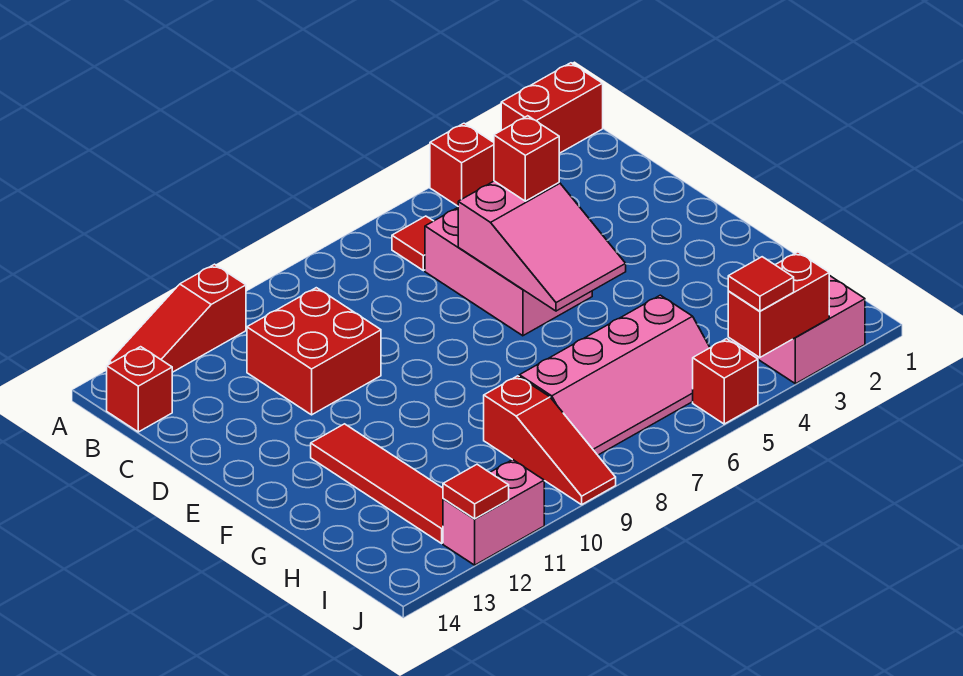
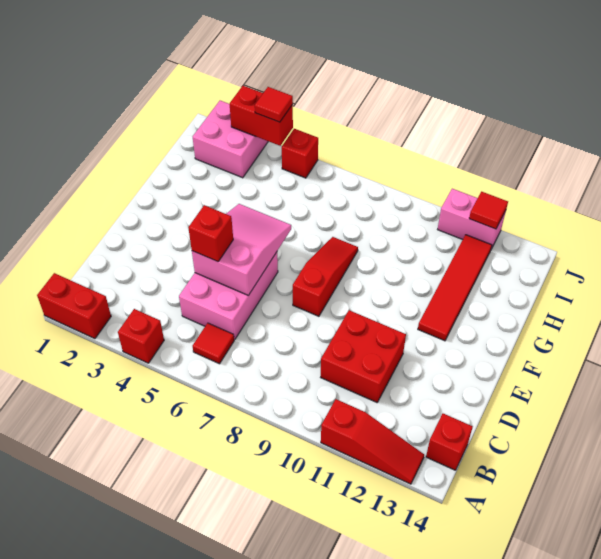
pink slope H5:I8 level 1 top H -> none
red slope H9:J9 level 1 top H -> red slope E8:G8 level 1 top E

